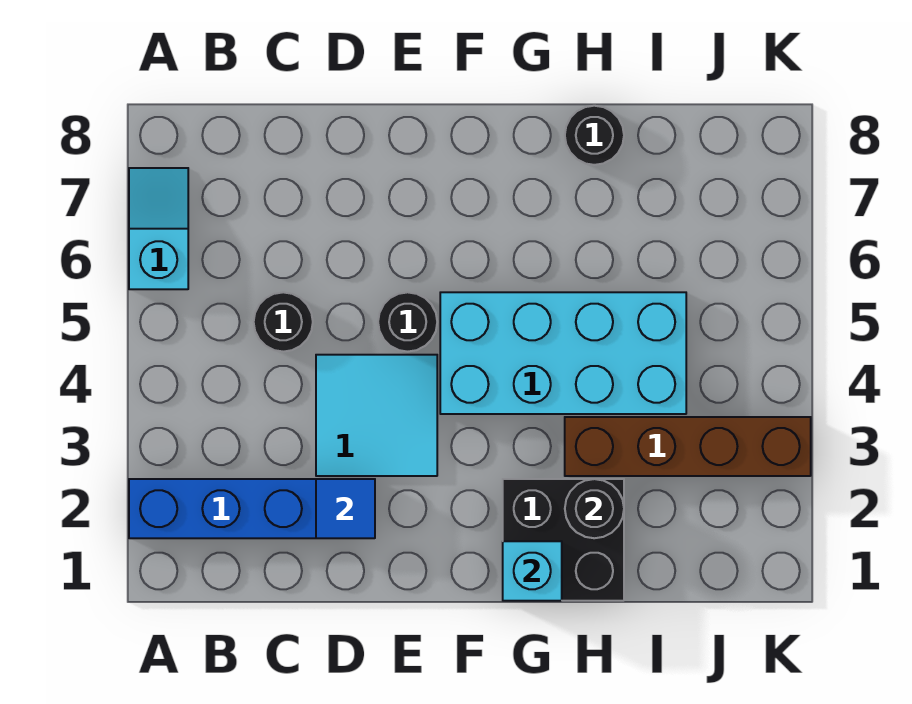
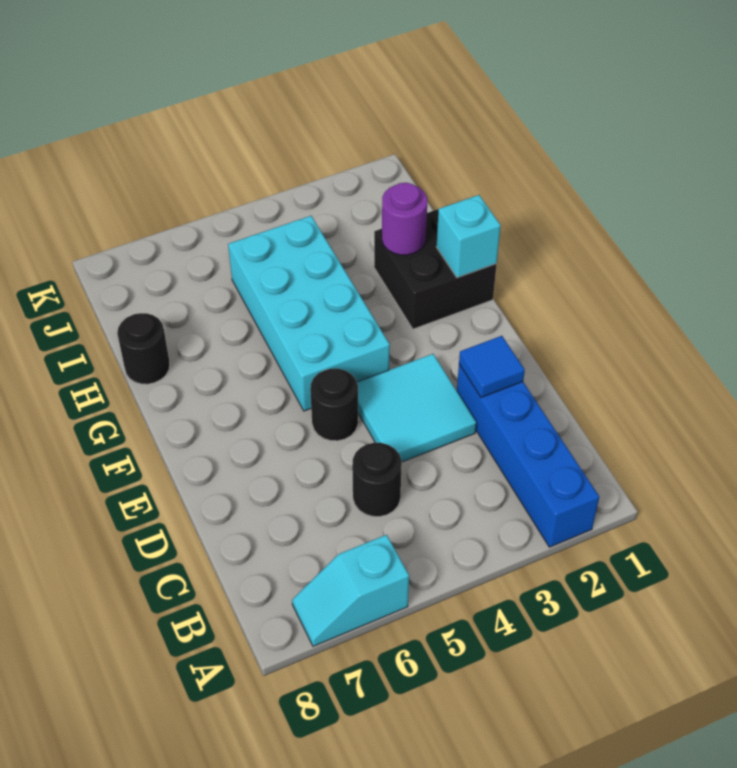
black round brick H2 level 2 -> purple round brick H2 level 2
brown brick H3:K3 level 1 -> none

